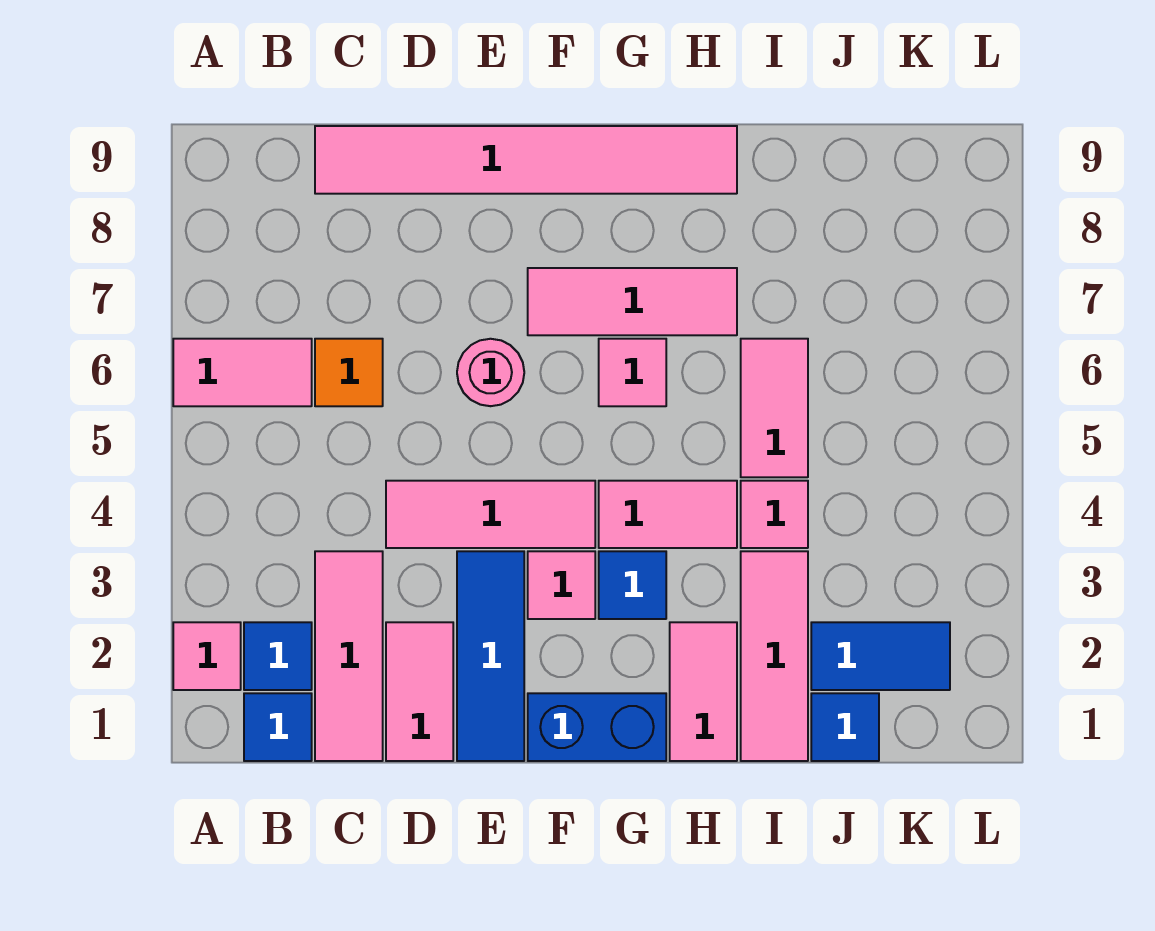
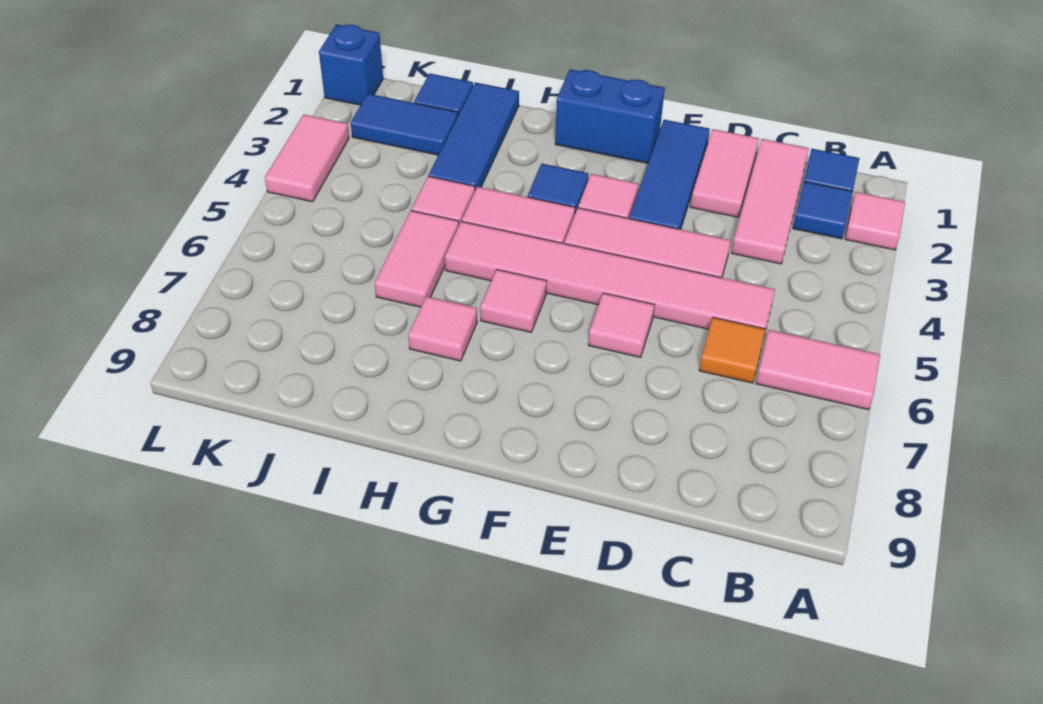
pink tile C9:H9 level 1 -> pink tile C5:H5 level 1
pink round brick E6 level 1 -> pink tile E6 level 1
pink tile F7:H7 level 1 -> pink tile H7 level 1
pink tile H1:H2 level 1 -> pink tile L3:L4 level 1
pink tile I1:I3 level 1 -> blue tile I1:I3 level 1
none -> blue brick L1 level 1

